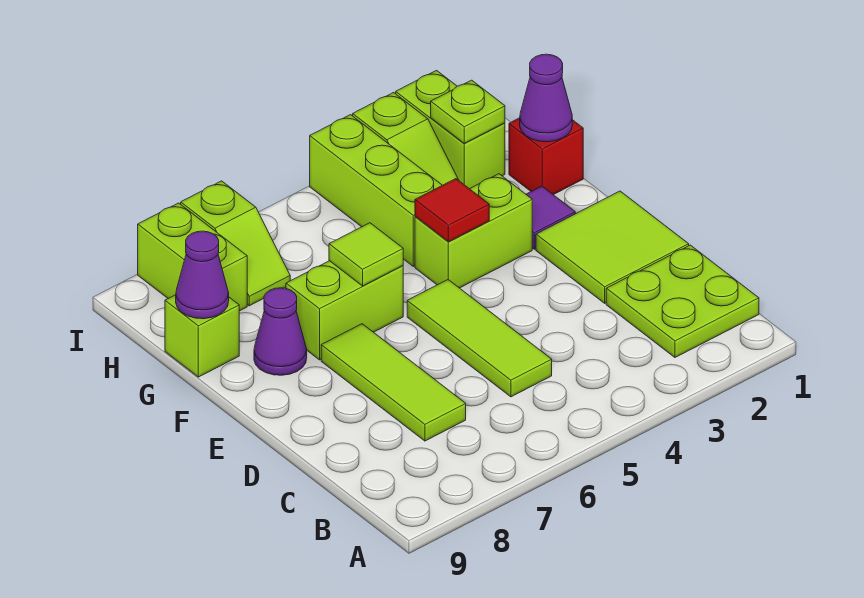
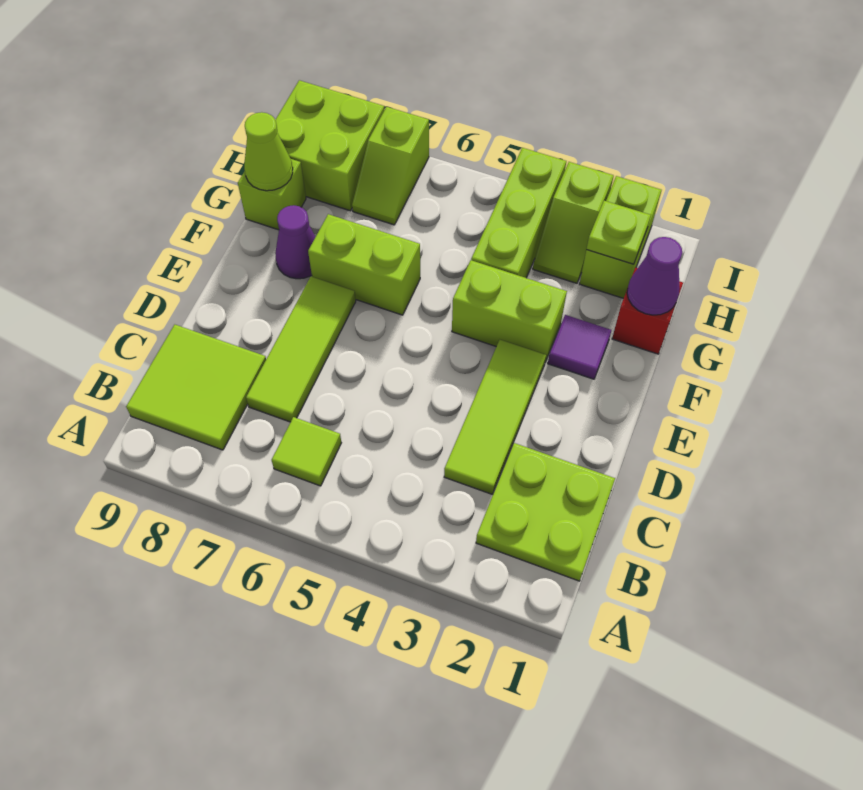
lime tile C5:E5 level 1 -> lime tile C3:E3 level 1
lime tile D1:E2 level 1 -> lime tile B8:C9 level 1
red tile F4 level 2 -> none
lime tile F6 level 2 -> lime tile B6 level 1
purple cone G9 level 2 -> lime cone G9 level 2
lime brick H8:I8 level 1 -> lime brick H8:I9 level 1

